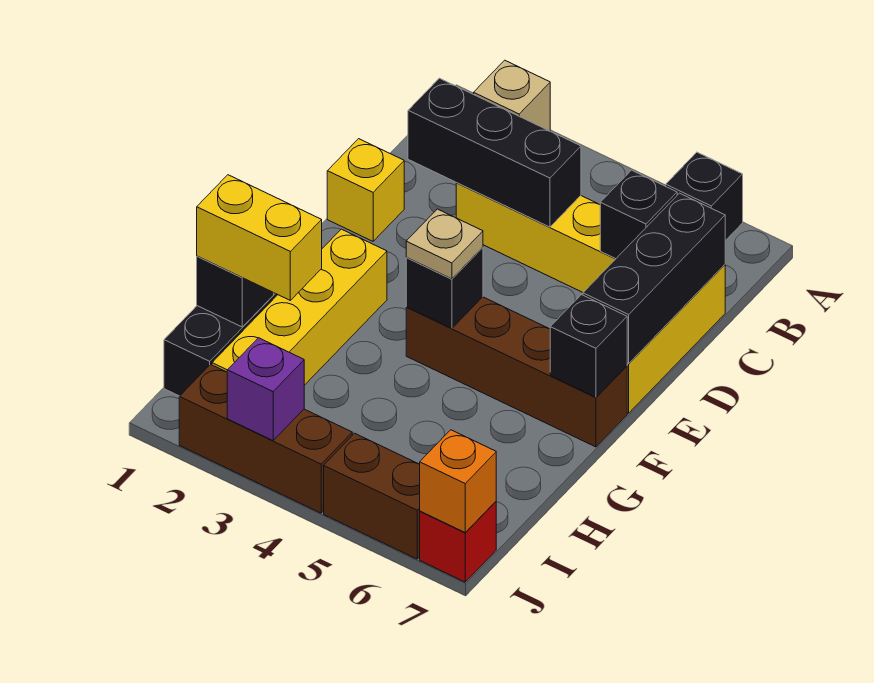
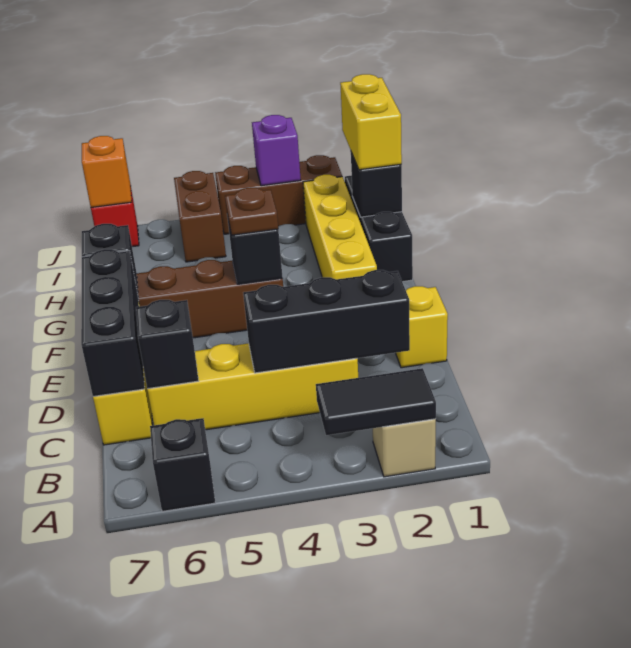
none -> black tile A2:A3 level 2
tan plate F4 level 3 -> brown plate F4 level 3
yellow brick H1:H2 level 3 -> yellow brick H1:I1 level 3
brown brick J5:J6 level 1 -> brown brick I5:J5 level 1

